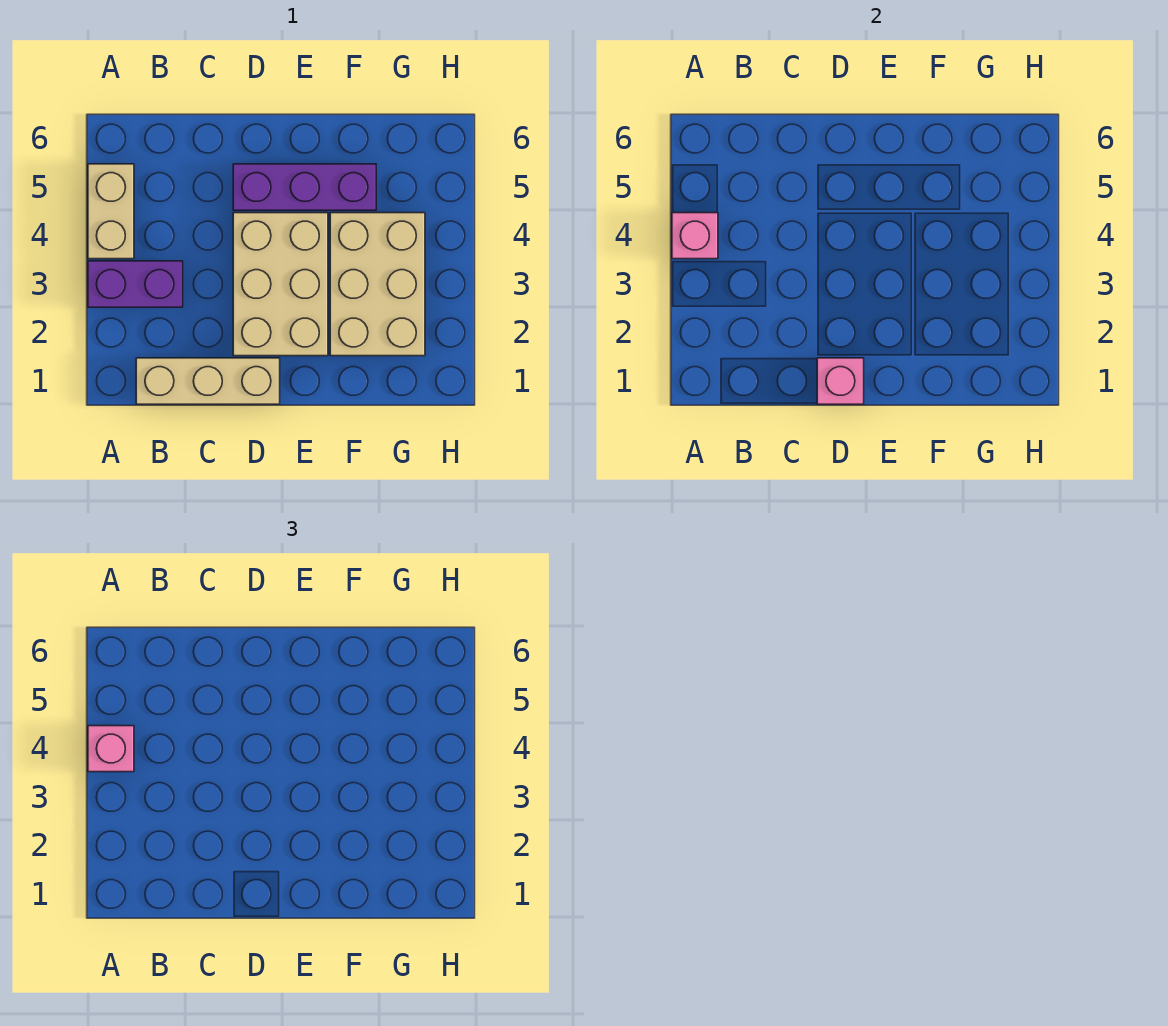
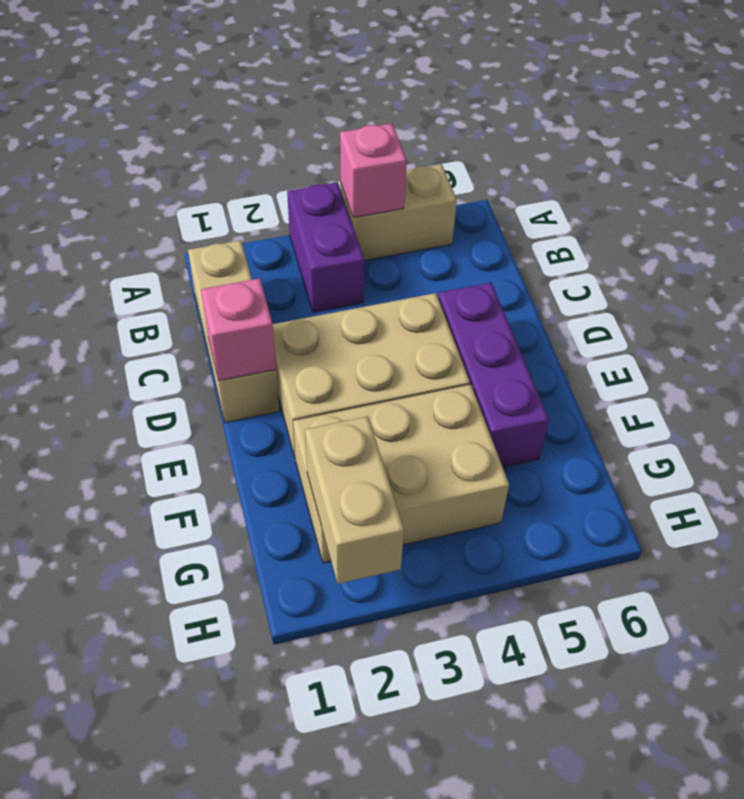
pink brick A4 level 3 -> none
none -> tan brick G2:H2 level 2

